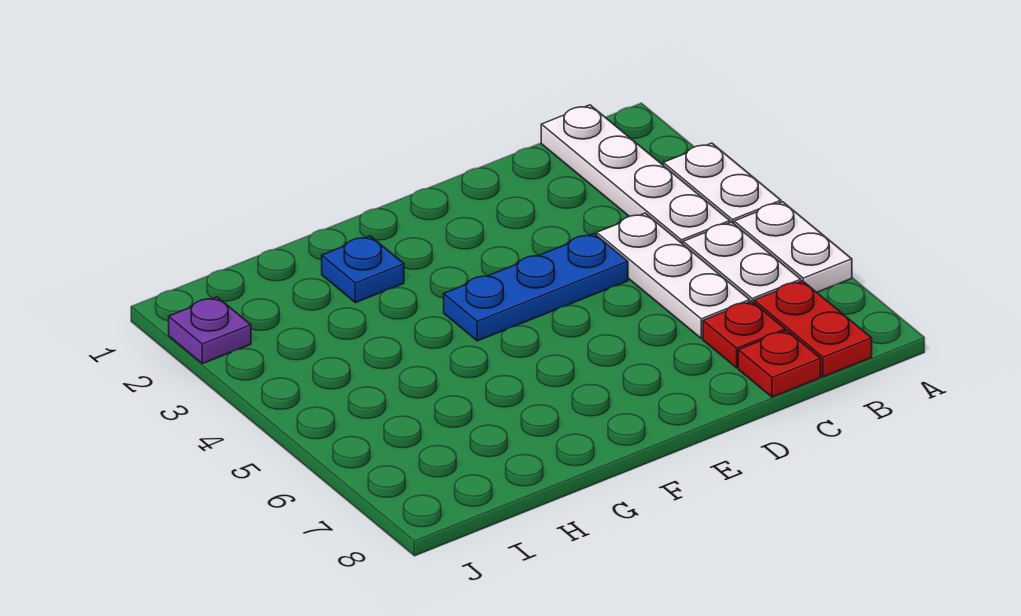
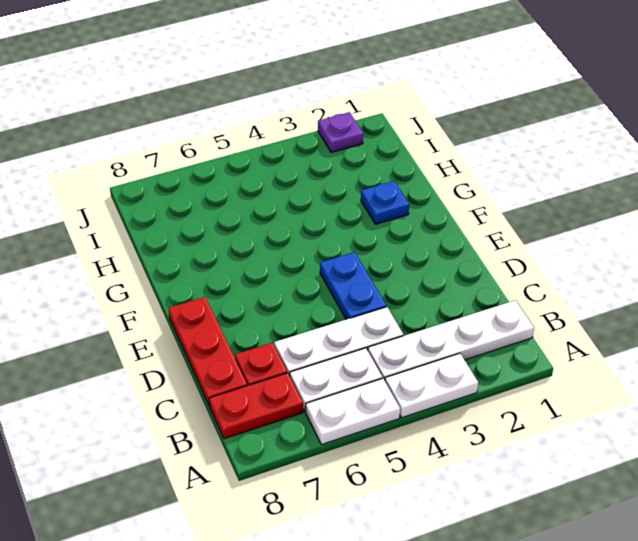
red plate C8 level 1 -> red plate C8:E8 level 1
blue plate D4:F4 level 1 -> blue plate D4:E4 level 1

